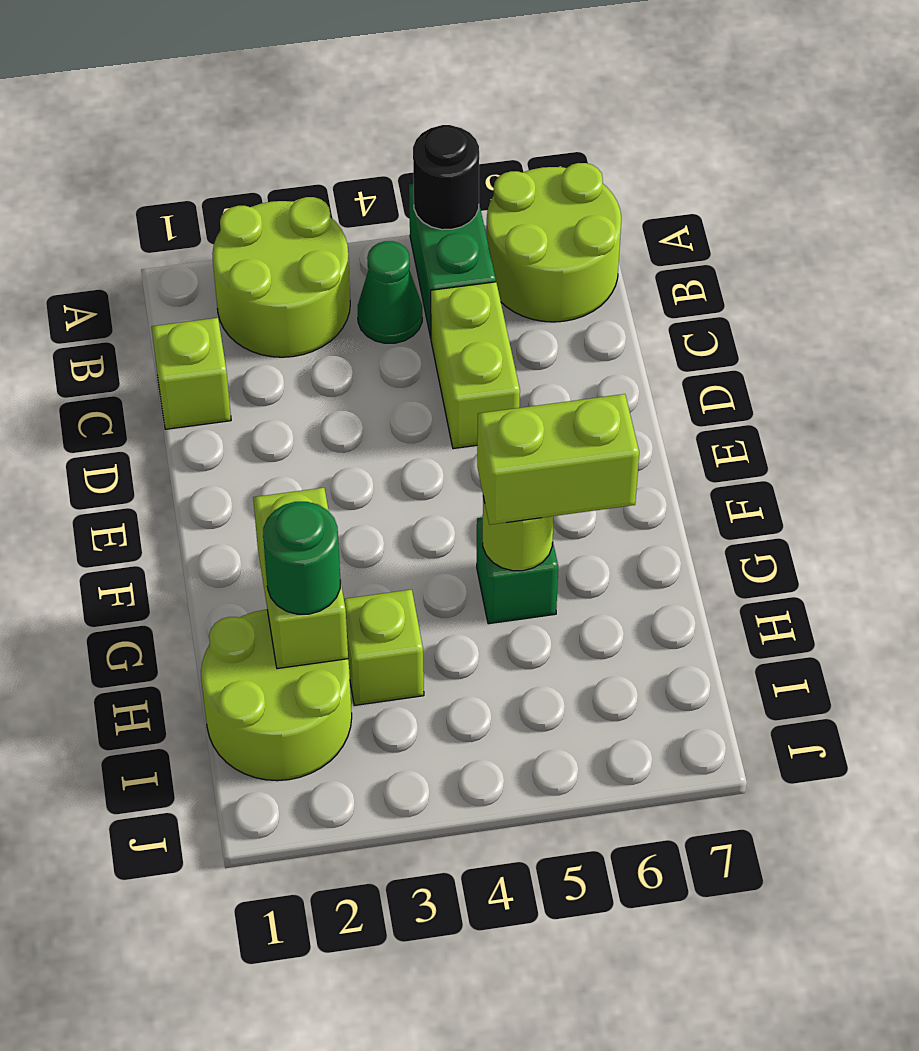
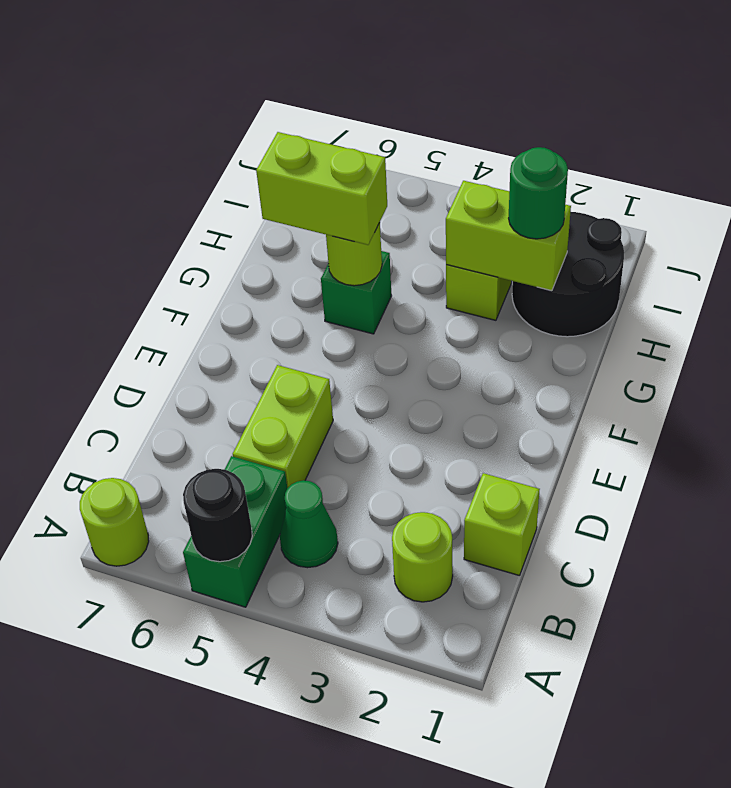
lime round brick A2:B3 level 1 -> lime round brick B2 level 1
lime round brick A6:B7 level 1 -> lime round brick A7 level 1
lime brick G2:H2 level 2 -> lime brick H2:H3 level 2
lime round brick H1:I2 level 1 -> black round brick H1:I2 level 1

